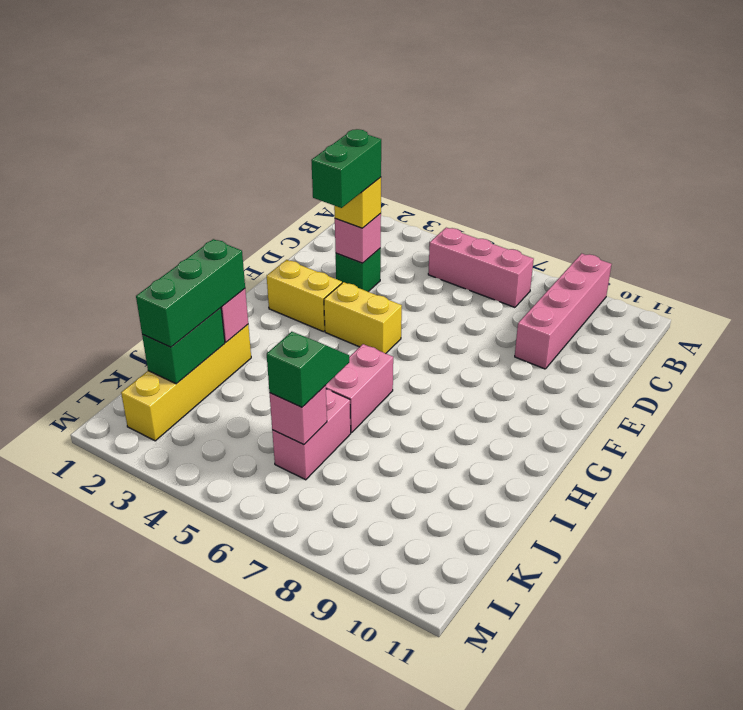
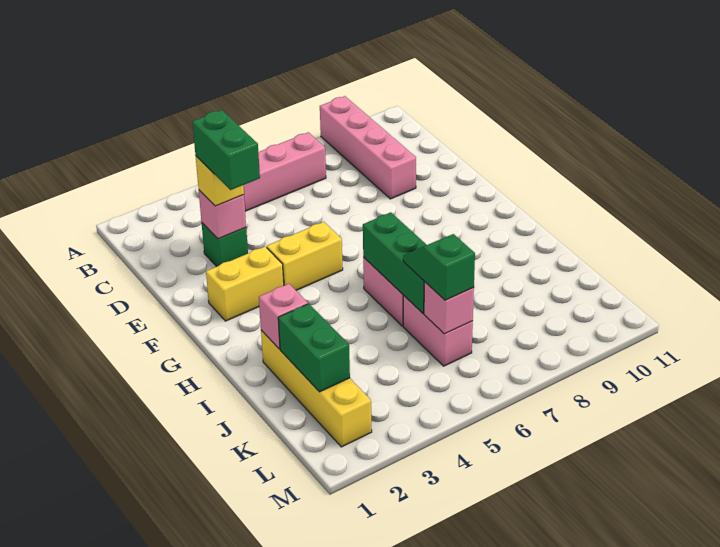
green brick I2:K2 level 3 -> green brick H6:J6 level 2

